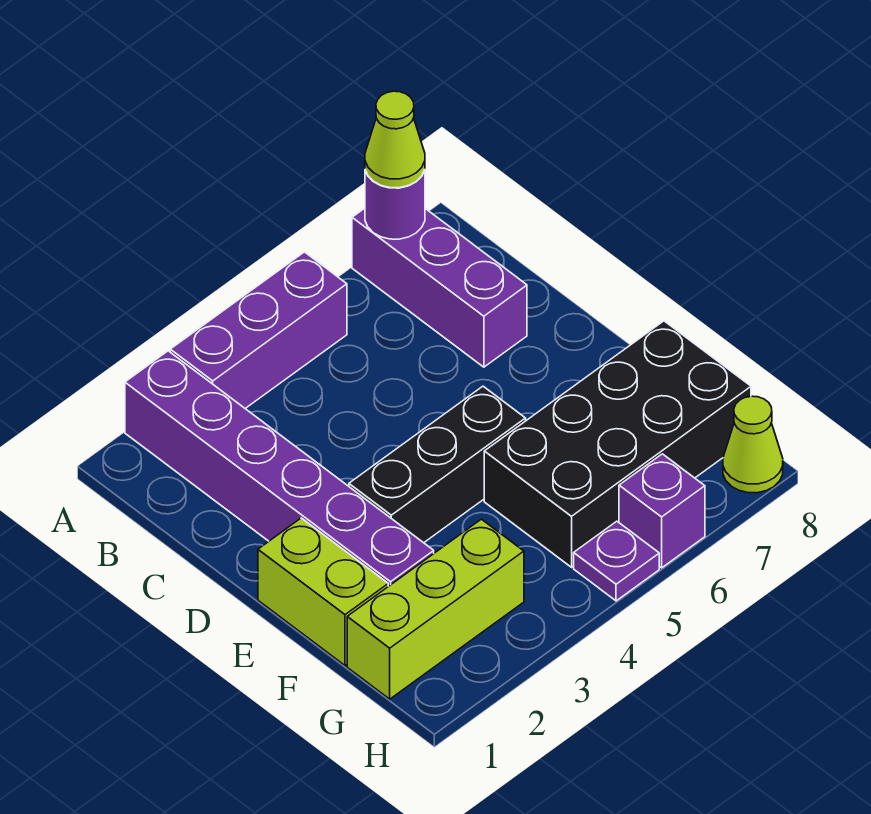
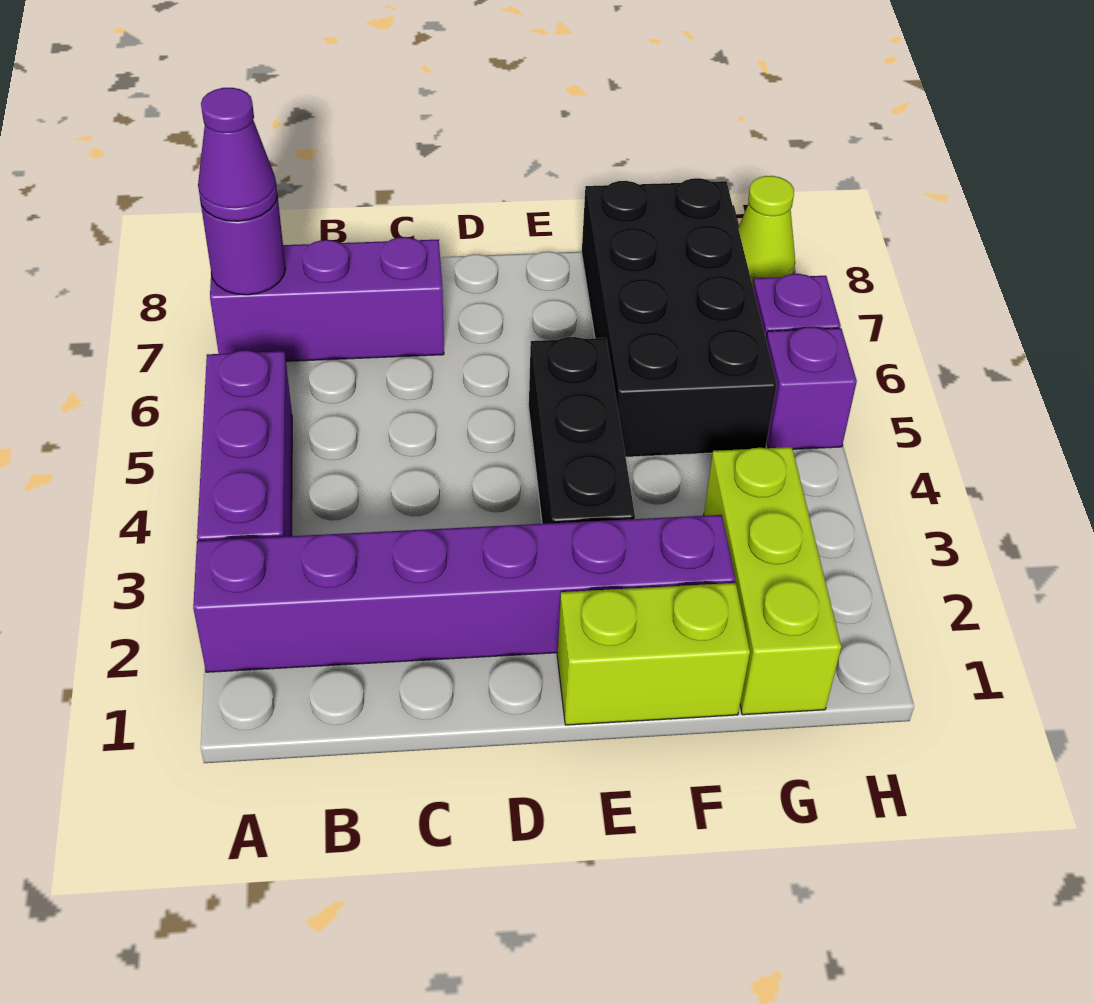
lime cone A7 level 3 -> purple cone A7 level 3
purple plate H5 level 1 -> purple brick H5 level 1

